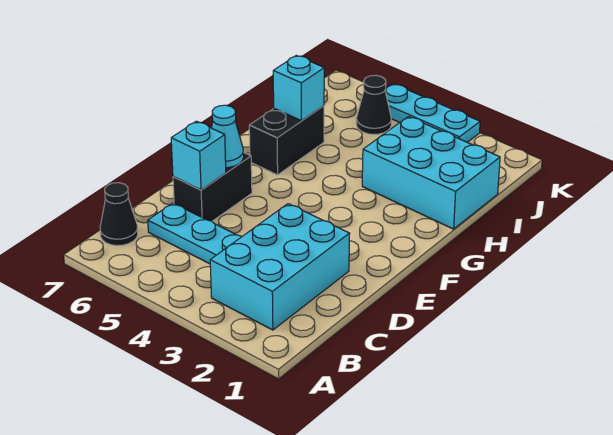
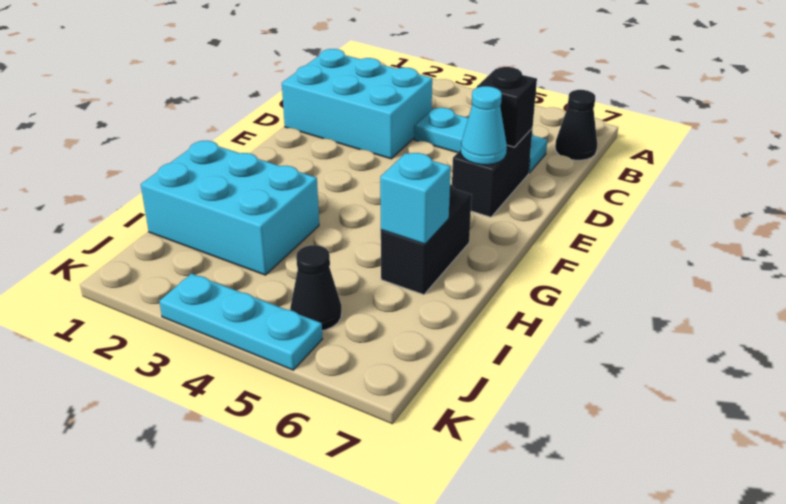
cyan brick B2:D3 level 1 -> cyan brick C1:D3 level 1
cyan brick D6 level 2 -> black brick D6 level 2

